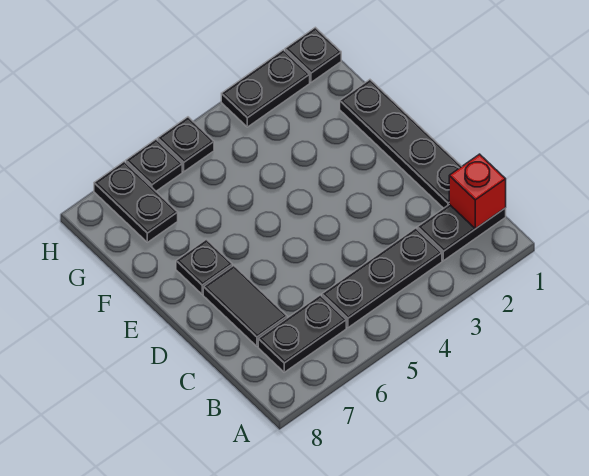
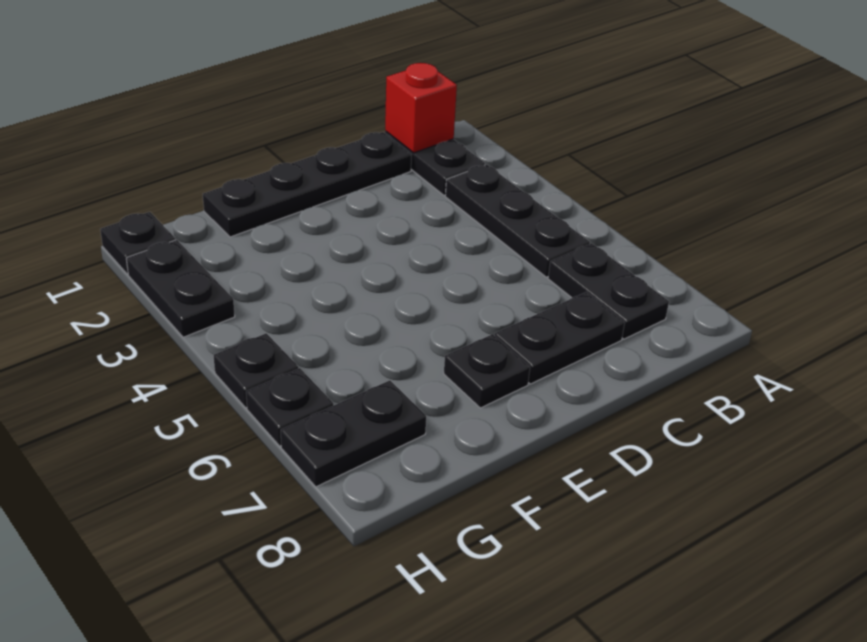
black tile C7:D7 level 1 -> black plate C7:D7 level 1

